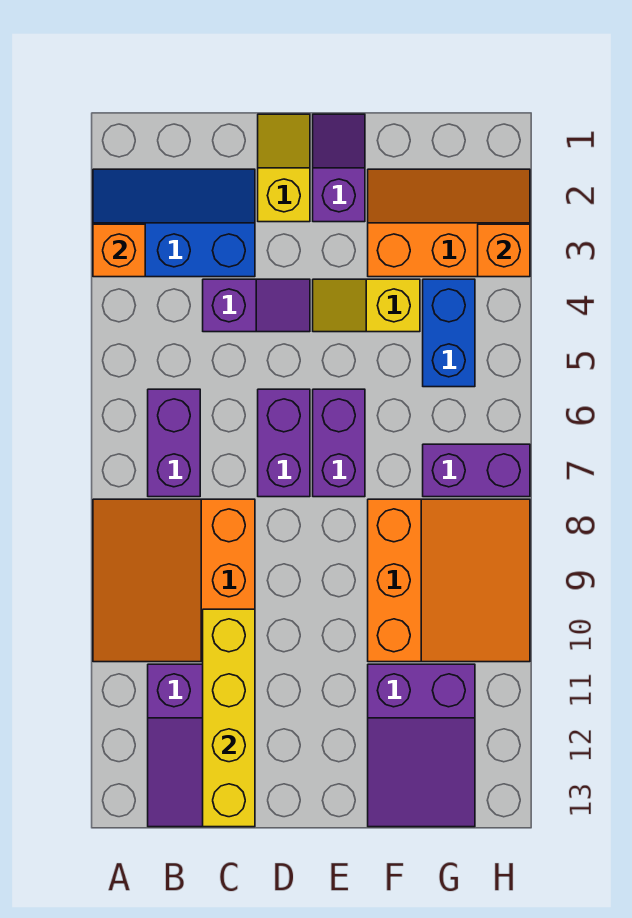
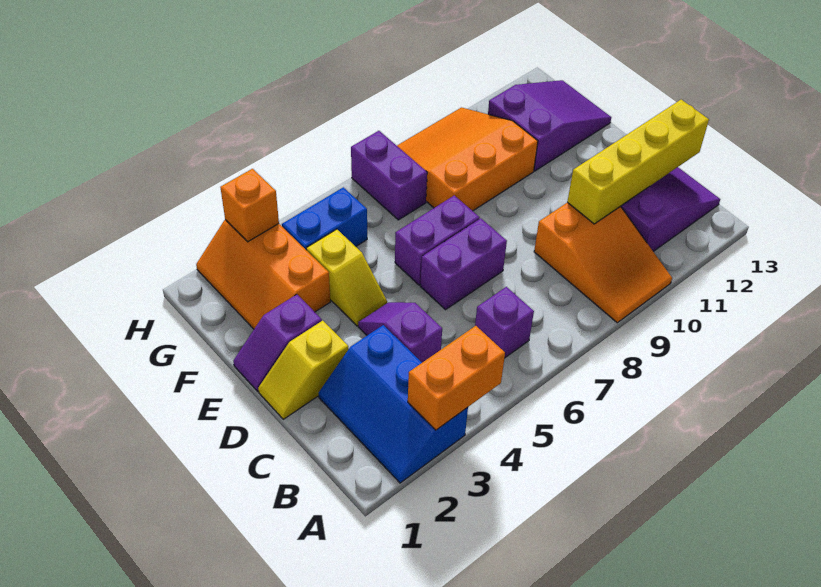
orange brick A3 level 2 -> orange brick A3:A4 level 2
orange slope A8:C10 level 1 top C -> orange slope A9:C10 level 1 top C
purple brick B6:B7 level 1 -> purple brick B6 level 1

